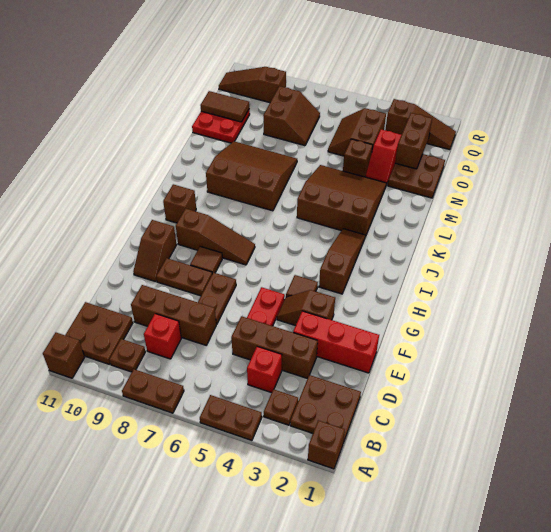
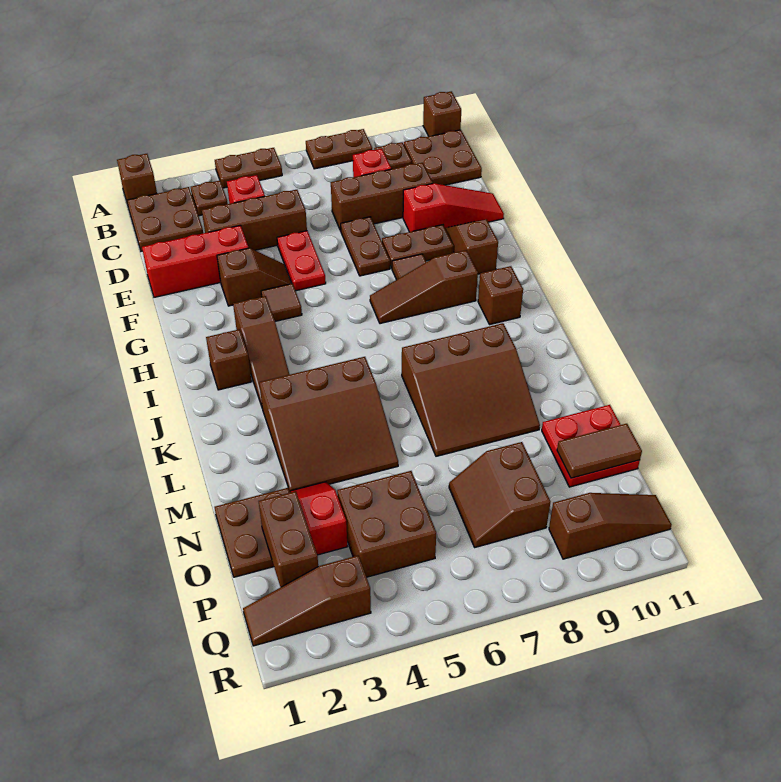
none -> red slope E9:E11 level 1 top 9
brown brick N4 level 1 -> brown brick I2 level 1
brown slope O4:P5 level 1 top 4 -> brown brick O4:P5 level 1

